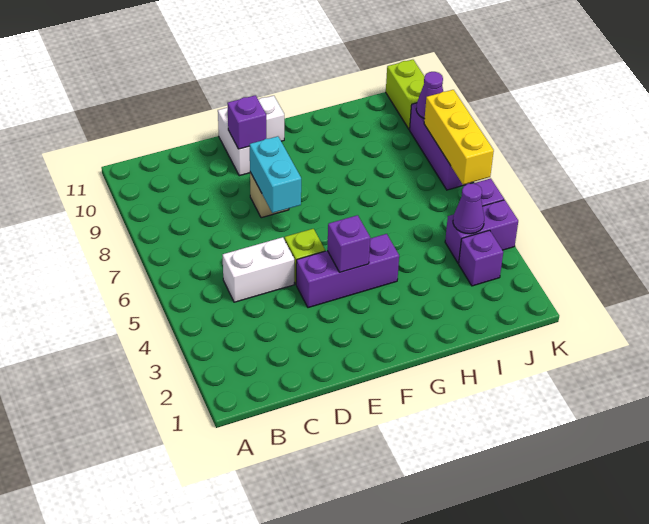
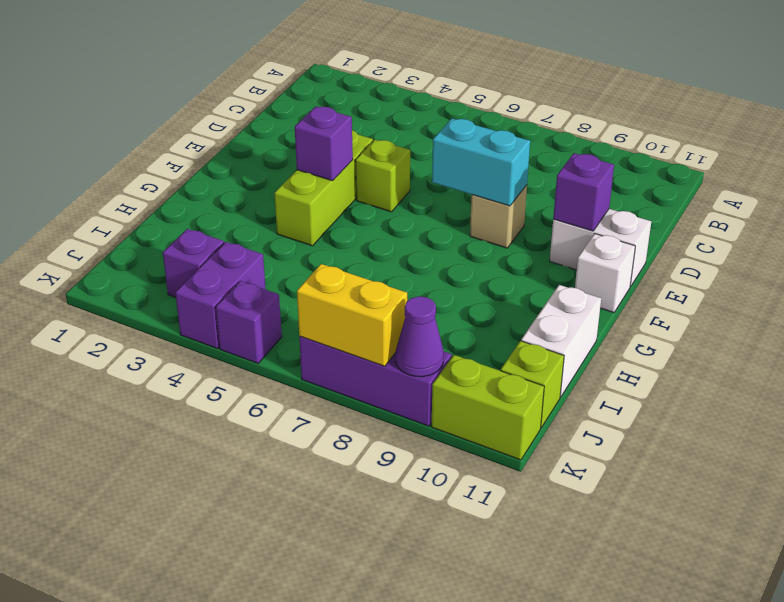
white brick C5:D5 level 1 -> white brick H11:I11 level 1
purple brick E4:G4 level 1 -> lime brick E4:G4 level 1
purple cone J4 level 2 -> none
none -> lime brick J11 level 1
yellow brick K6:K8 level 2 -> yellow brick K7:K8 level 2

